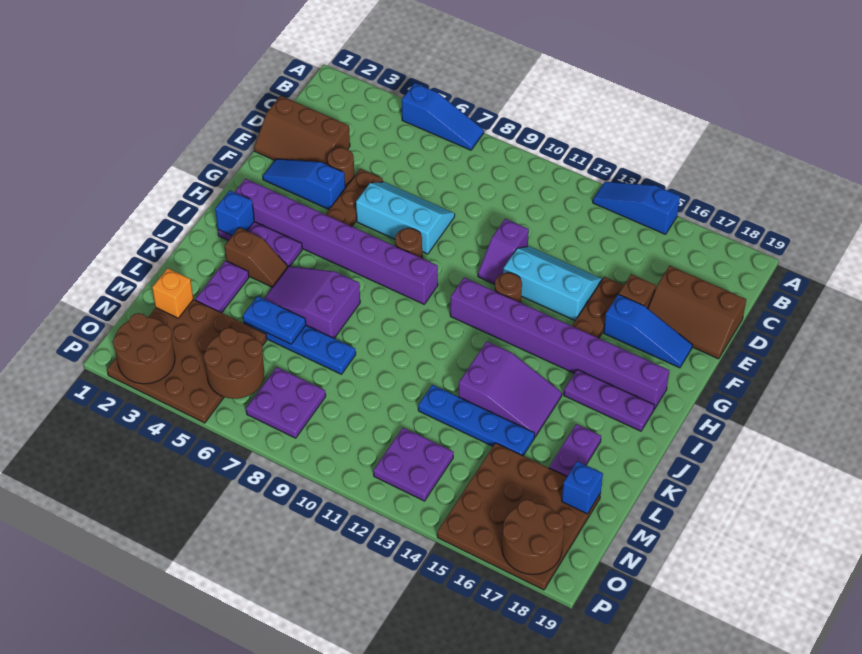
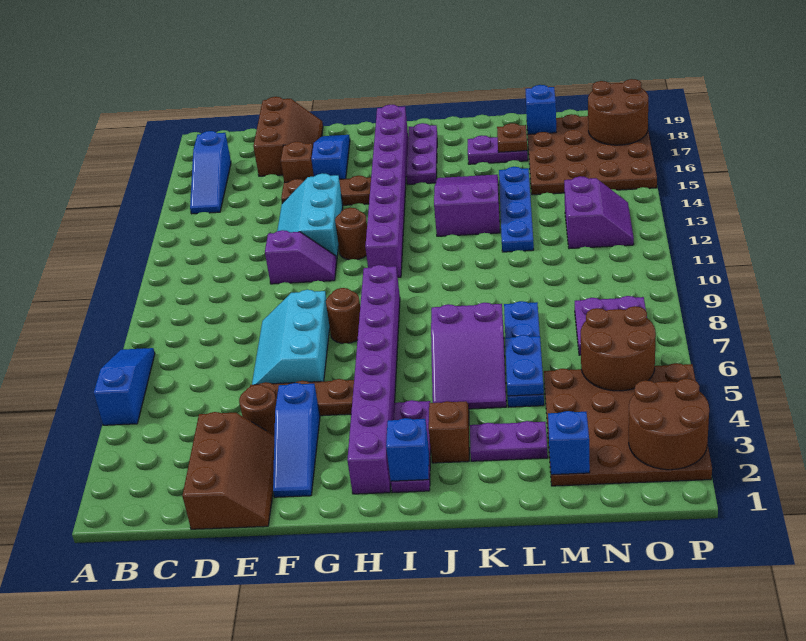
blue slope A13:A15 level 1 top 15 -> blue slope B15:B17 level 1 top 17
none -> brown plate L17 level 2
orange brick M2 level 2 -> blue brick M2 level 2
purple plate N12:O13 level 1 -> purple slope N12:O13 level 1 top N

